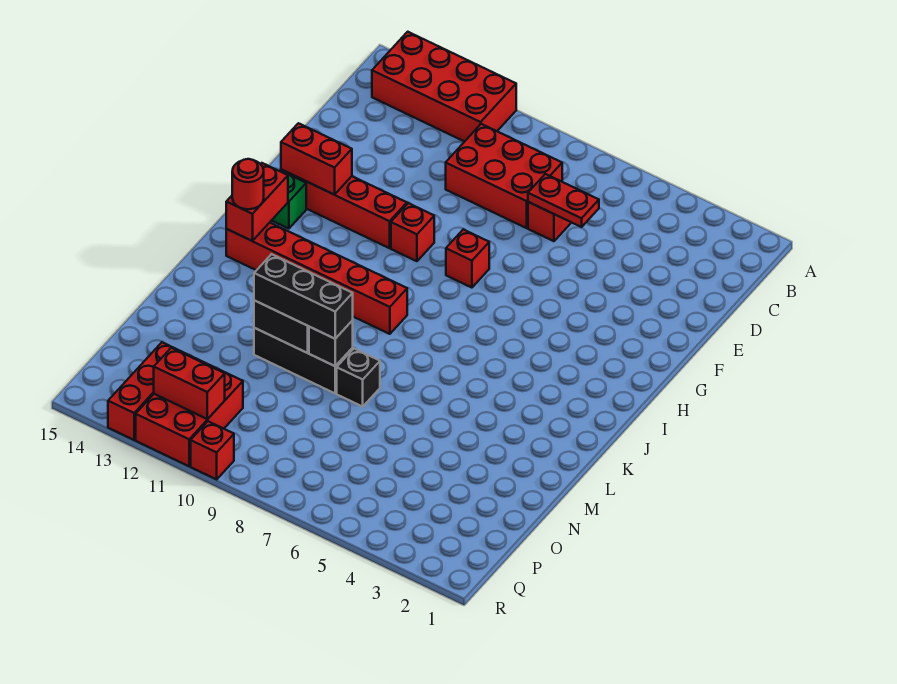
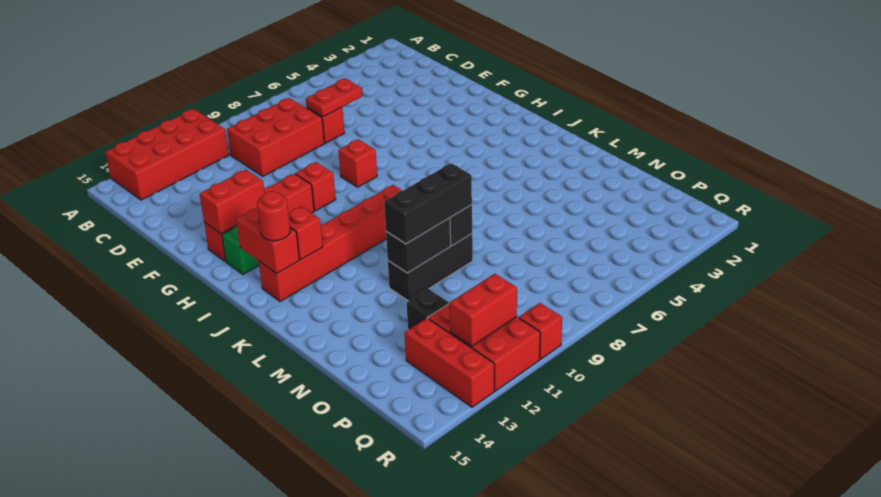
none -> red brick J13 level 2
black brick M8 level 1 -> black brick O12 level 1

